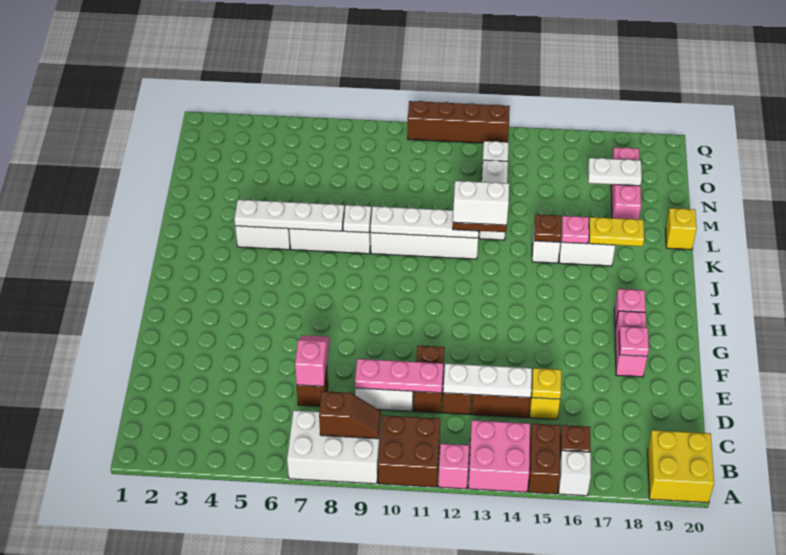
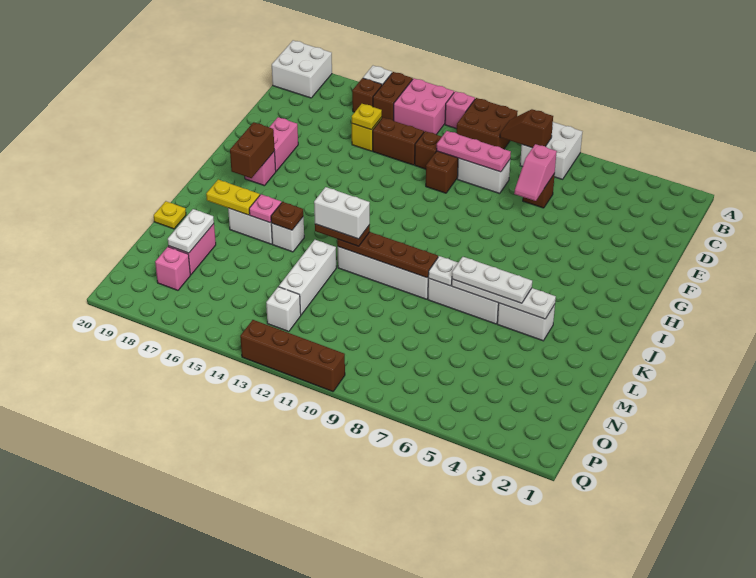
white brick A7:B9 level 1 -> white brick A7:B8 level 1
yellow brick A19:B20 level 1 -> white brick A19:B20 level 1
white plate D12:D14 level 2 -> white plate K5:K7 level 3
pink plate F18 level 2 -> none
none -> brown brick H18:I18 level 2
white plate K9:K12 level 2 -> brown plate K9:K12 level 2
yellow brick L20 level 1 -> yellow plate L20 level 1
white plate N17:N18 level 2 -> white plate M18:N18 level 2

